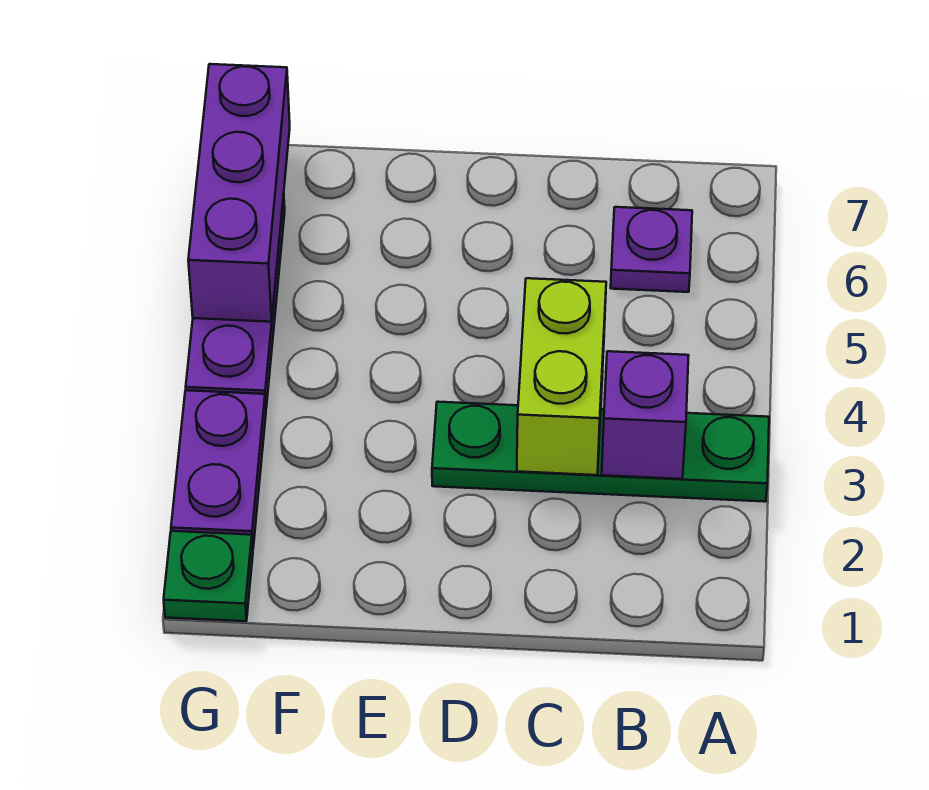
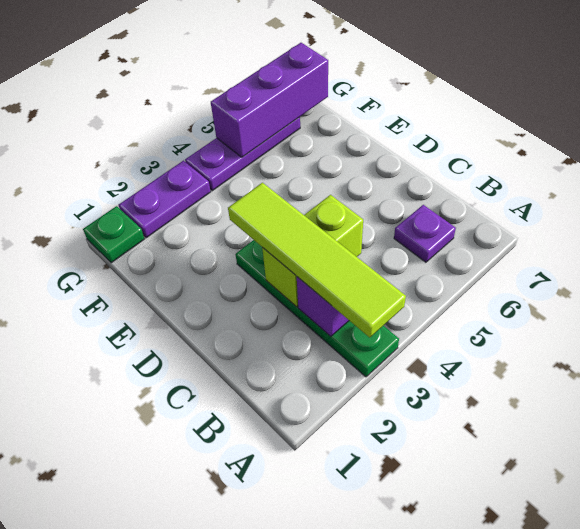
none -> lime tile A3:D3 level 3

